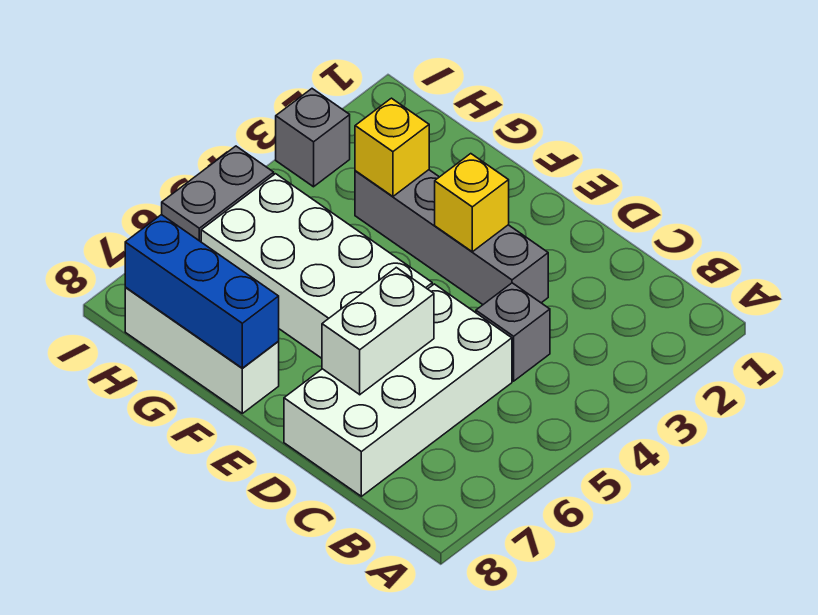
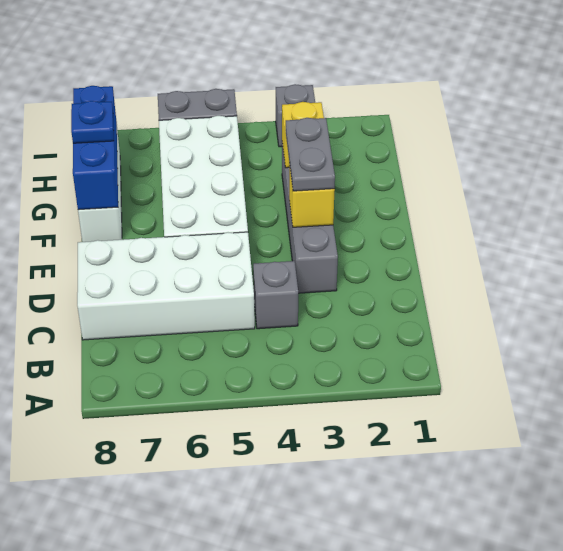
white brick D6:D7 level 2 -> none
none -> grey plate E3:F3 level 3
none -> blue plate G8 level 3

